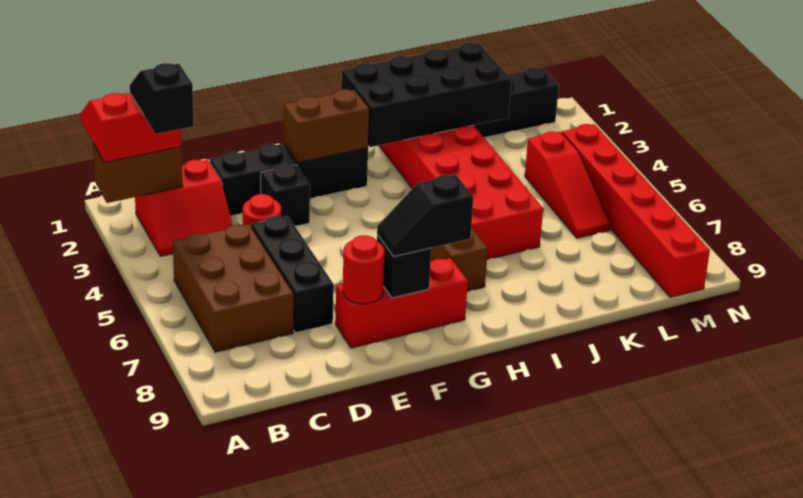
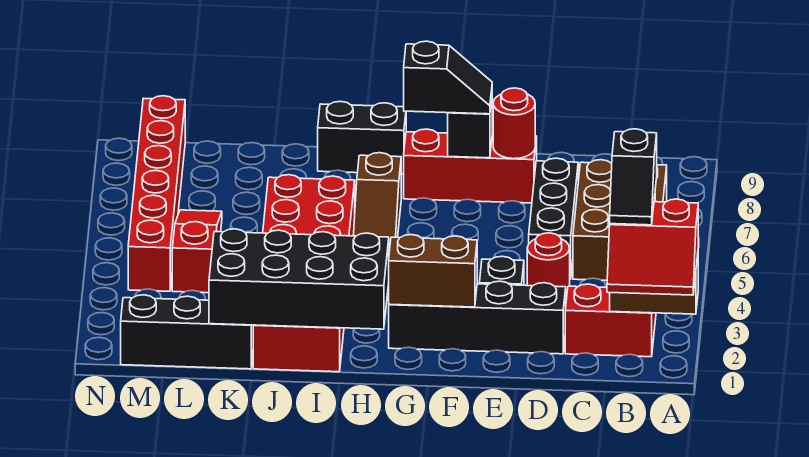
none -> black brick H9:I9 level 1

